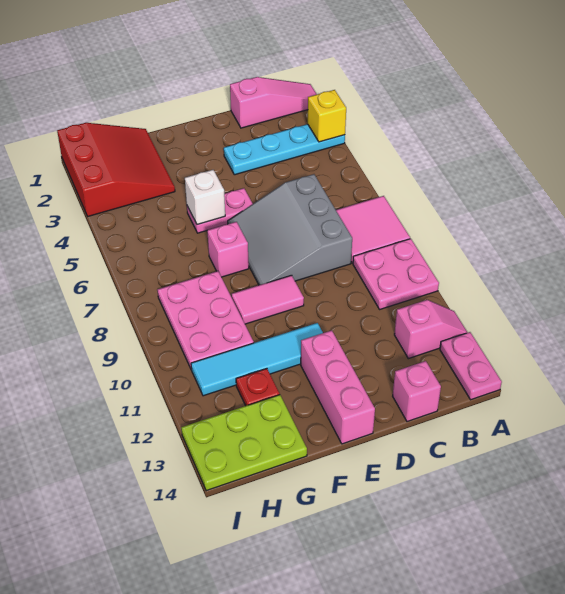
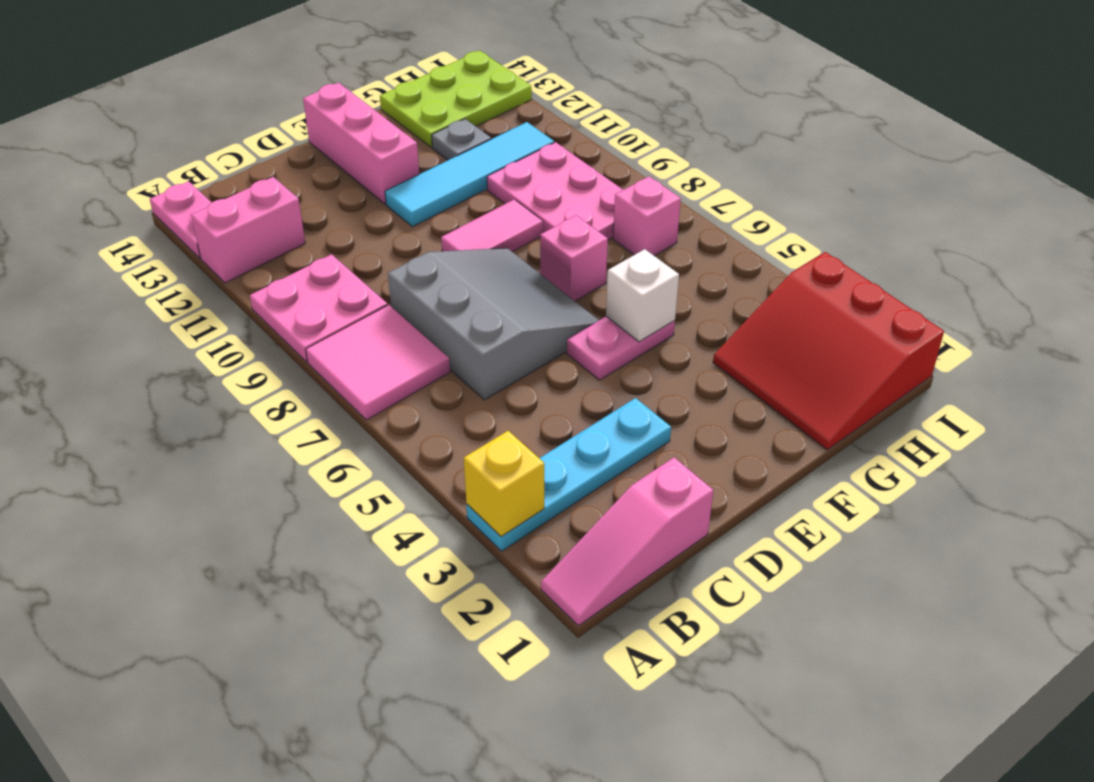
pink slope A12:B12 level 1 top B -> pink brick A12:B12 level 1
pink brick C14 level 1 -> pink brick H7 level 1
red plate G12 level 1 -> grey plate G12 level 1

